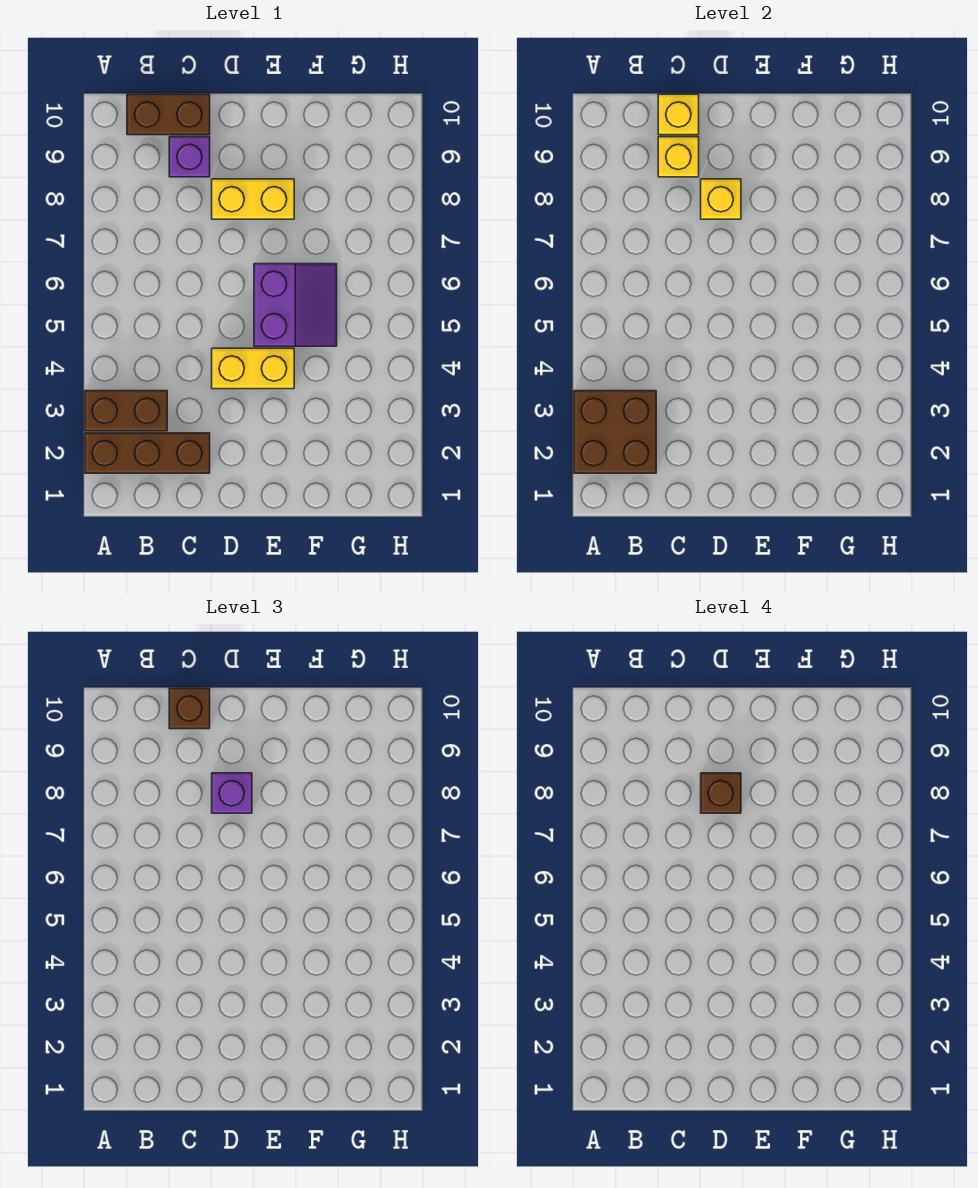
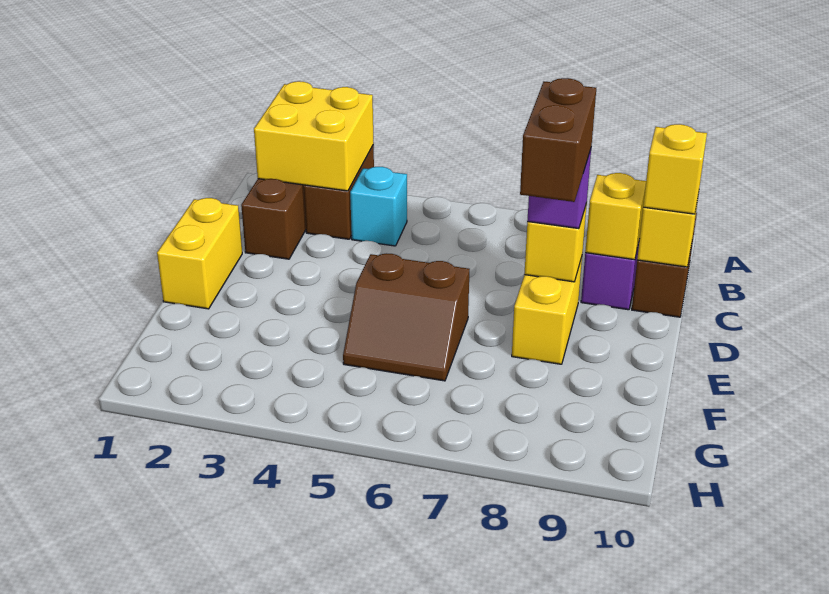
brown brick A2:B3 level 2 -> yellow brick A2:B3 level 2
none -> cyan brick B4 level 1
brown brick C10 level 3 -> yellow brick C10 level 3
yellow brick D4:E4 level 1 -> yellow brick D1:E1 level 1
brown brick D8 level 4 -> brown brick D8:E8 level 4
purple slope E5:F6 level 1 top E -> brown slope E5:F6 level 1 top E

